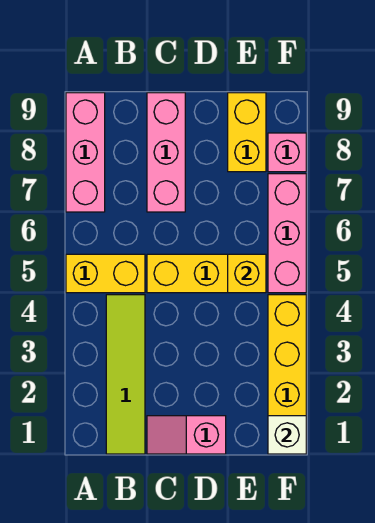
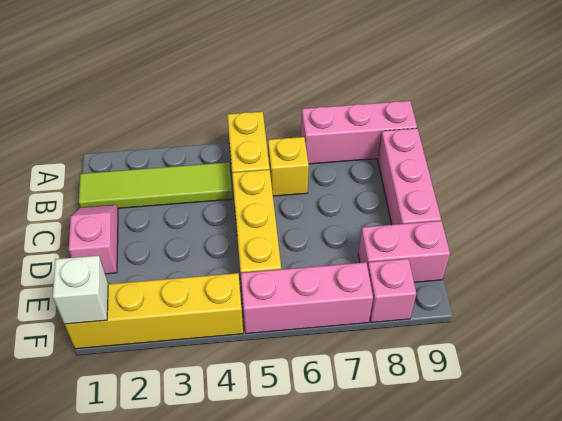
pink brick C7:C9 level 1 -> pink brick B9:D9 level 1
yellow brick E5 level 2 -> yellow brick B6 level 1
yellow brick E8:E9 level 1 -> pink brick E8:E9 level 1

